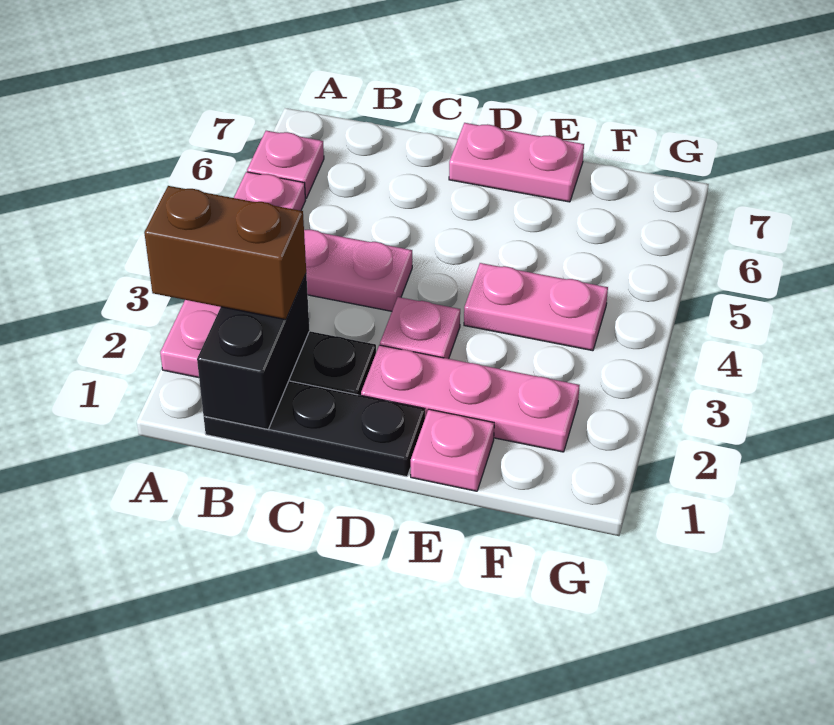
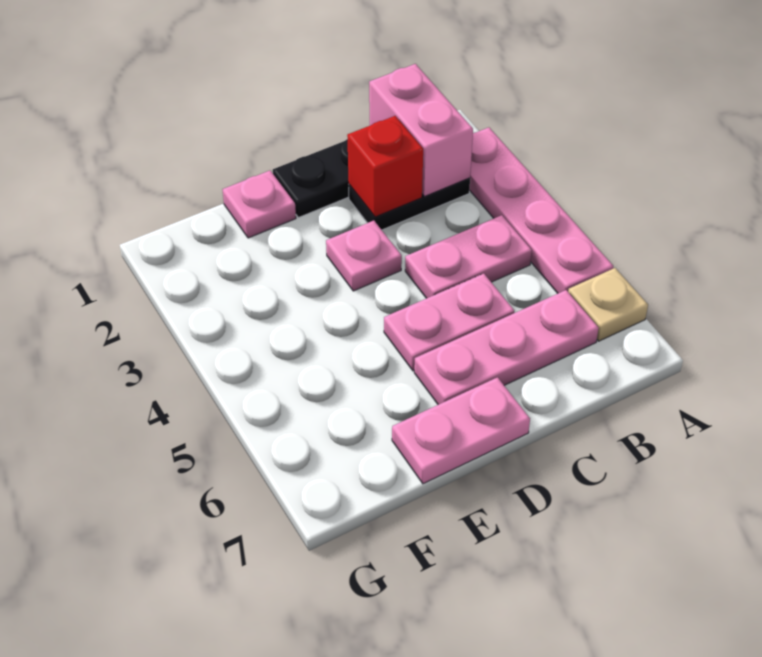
brown brick A2:B2 level 3 -> none
pink plate A6 level 1 -> tan plate A6 level 1
black brick B1:B2 level 2 -> pink brick B1:B2 level 2
none -> red brick C2 level 2
pink plate D2:F2 level 1 -> pink plate B6:D6 level 1
pink plate E4:F4 level 1 -> pink plate C5:D5 level 1

